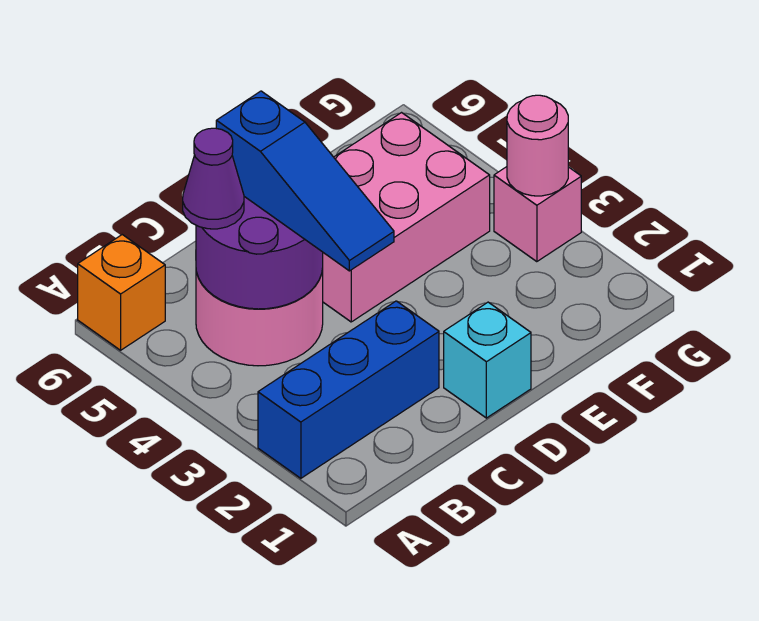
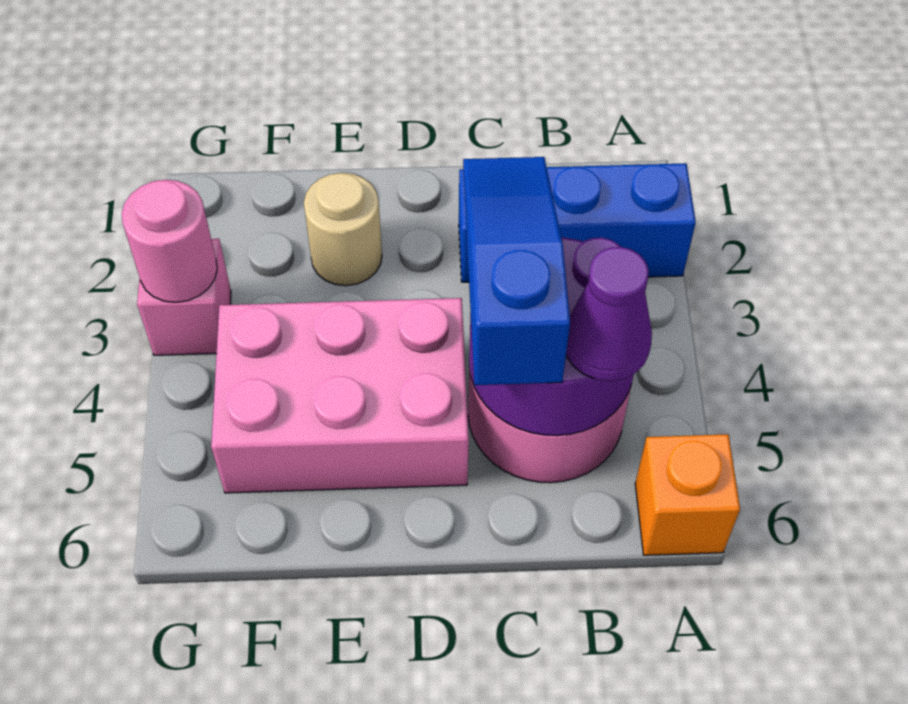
cyan brick D1 level 1 -> none
none -> tan round brick E2 level 1

